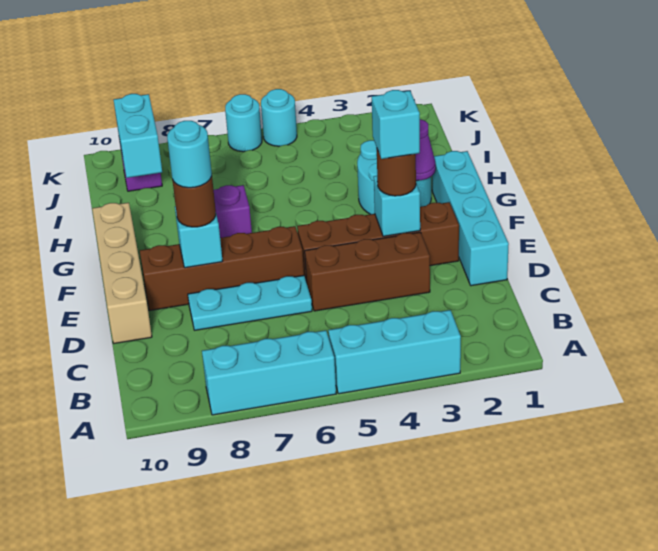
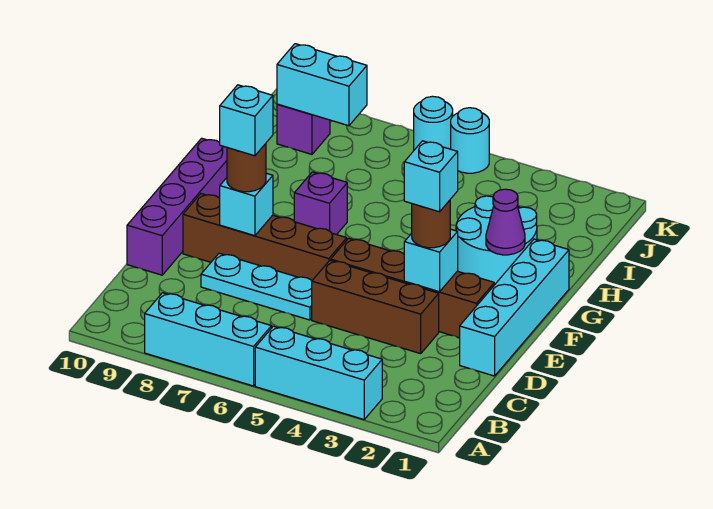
tan brick D10:G10 level 1 -> purple brick D10:G10 level 1
cyan round brick E8 level 4 -> cyan brick E8 level 4
cyan brick I9:J9 level 2 -> cyan brick J8:J9 level 2

